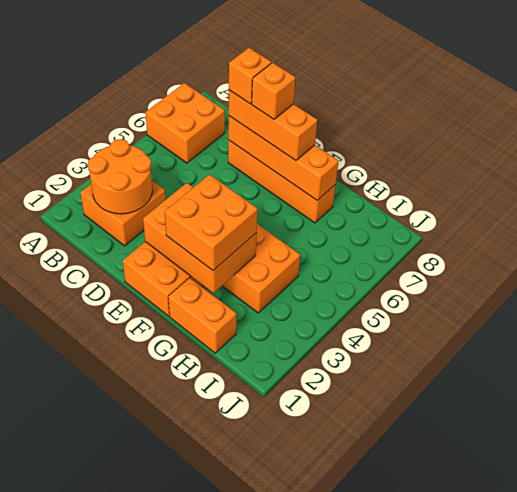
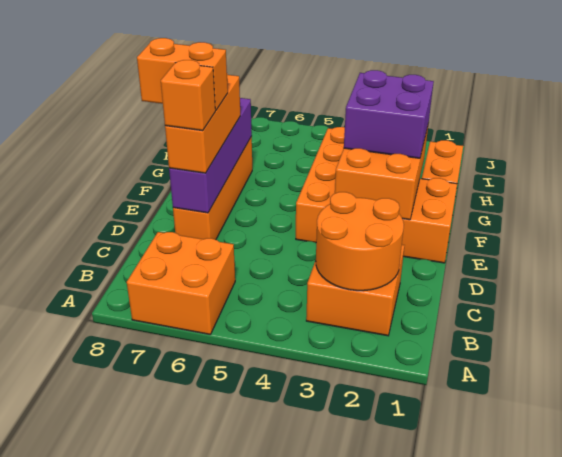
orange brick D7:G7 level 2 -> purple brick D7:G7 level 2
orange brick E7 level 4 -> orange brick E7:E8 level 4
orange brick F2:G3 level 3 -> purple brick F2:G3 level 3

